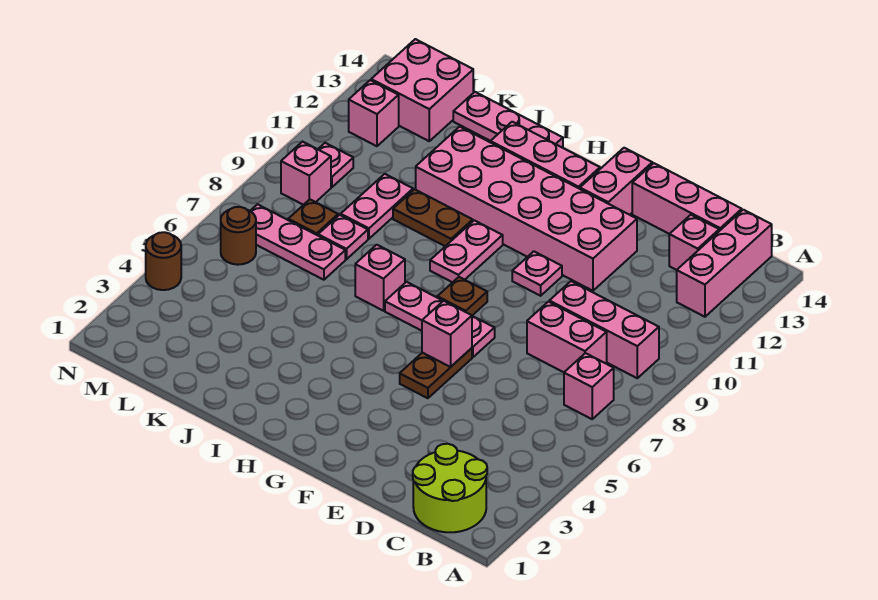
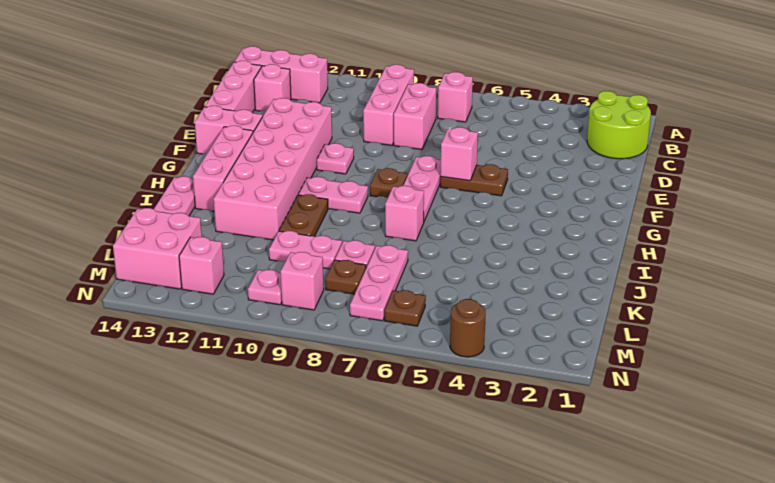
brown round brick M6 level 1 -> brown plate M6 level 1

